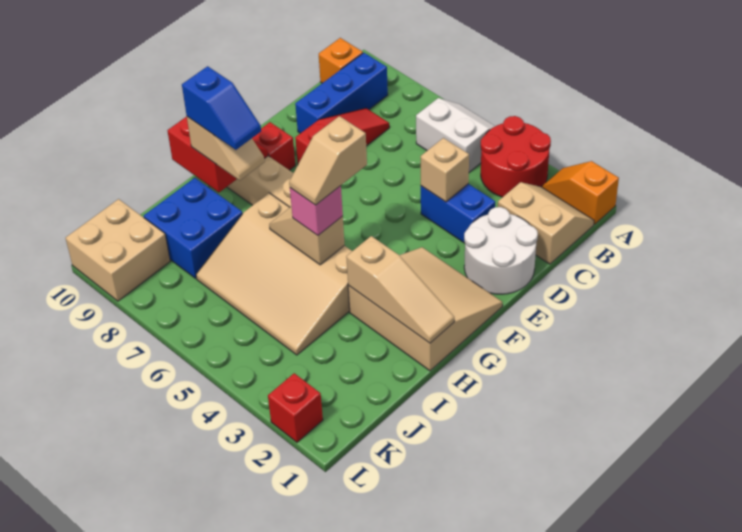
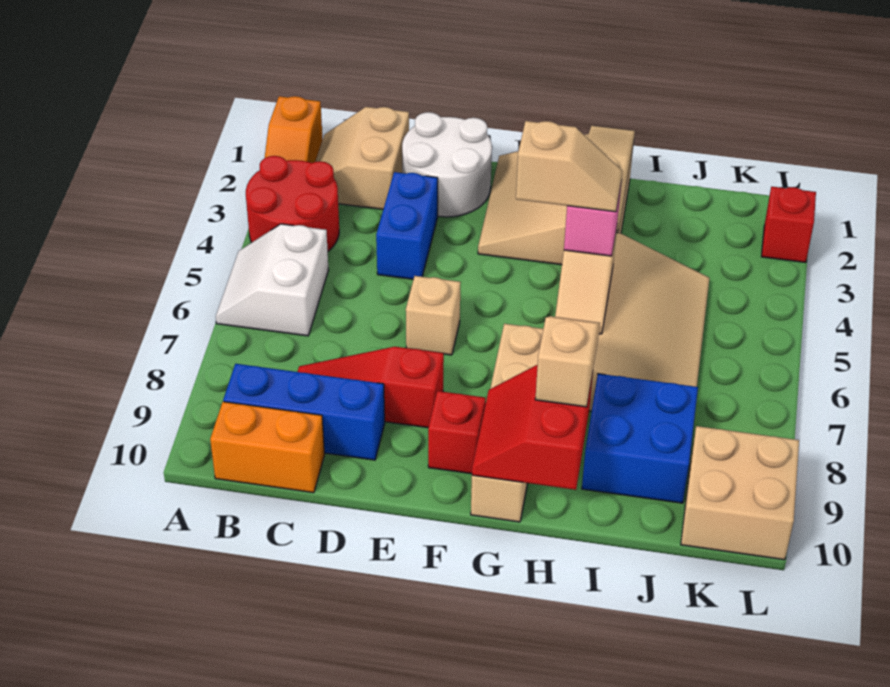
orange brick B10 level 1 -> orange brick B10:C10 level 1
tan brick D4 level 2 -> tan brick E6 level 1
blue slope H8:H9 level 4 top 9 -> none

